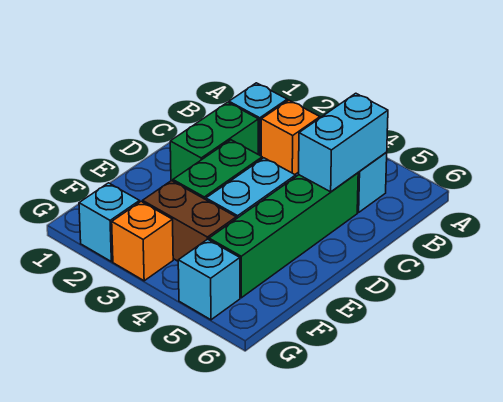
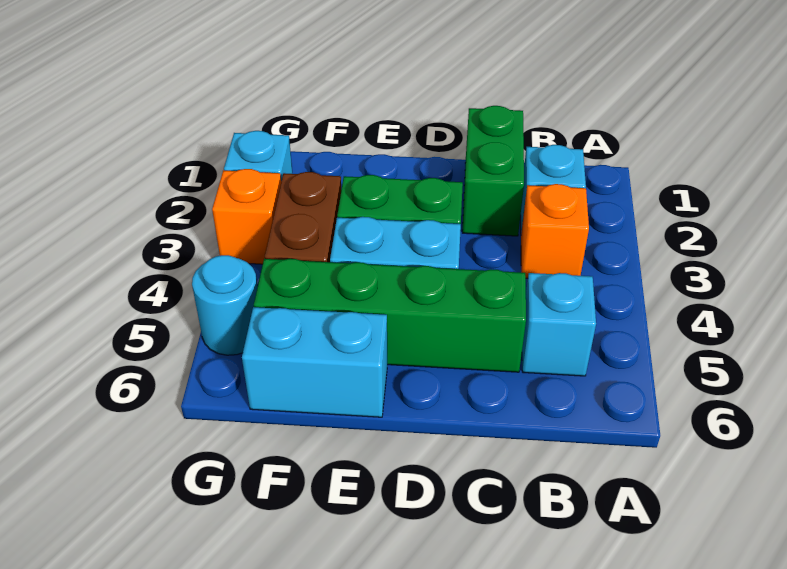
cyan brick B5:C5 level 2 -> cyan brick E6:F6 level 1
green brick C2:D2 level 1 -> green brick C1:C2 level 1
cyan brick G5 level 1 -> cyan round brick G5 level 1

